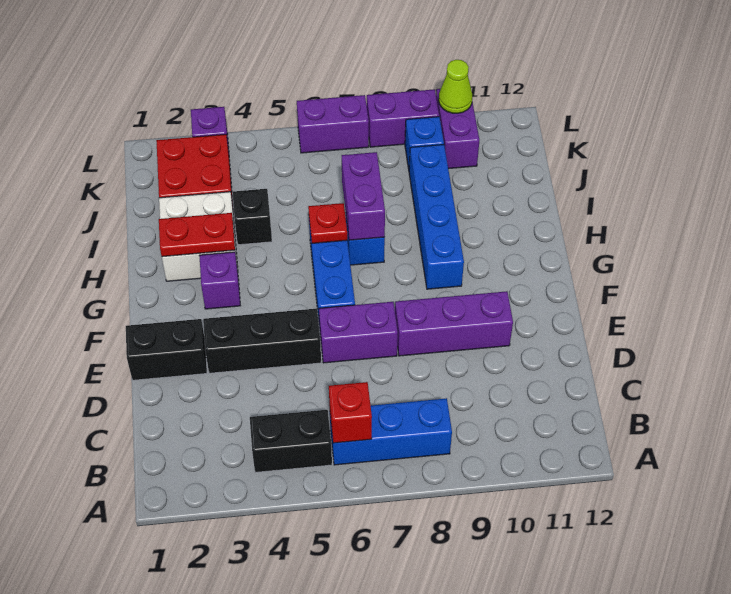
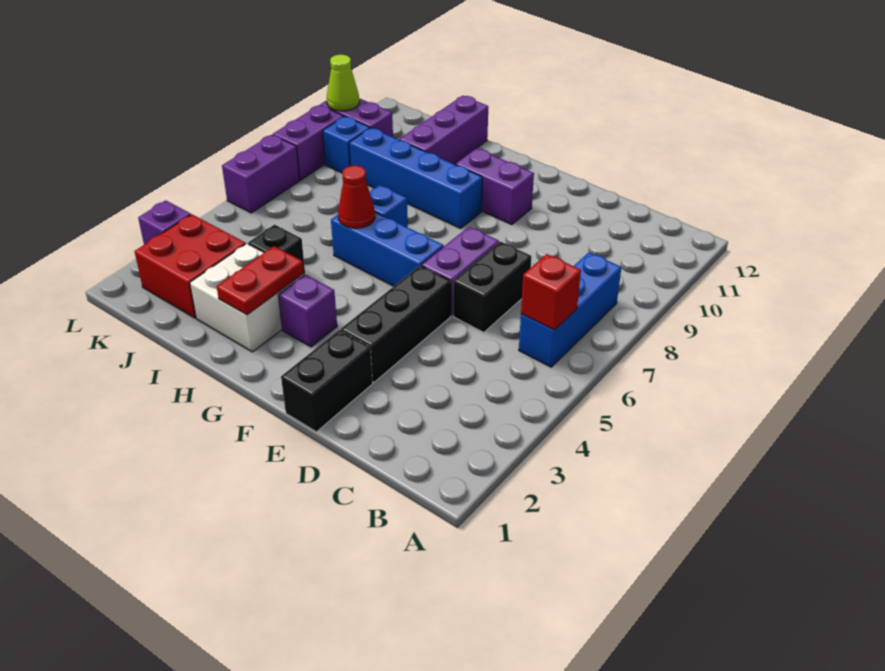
black brick B4:B5 level 1 -> black brick D6:D7 level 1
purple brick E8:E10 level 1 -> purple brick I10:I12 level 1
red plate H6 level 2 -> red cone H6 level 2
purple brick H7:I7 level 2 -> purple brick F10:G10 level 1

